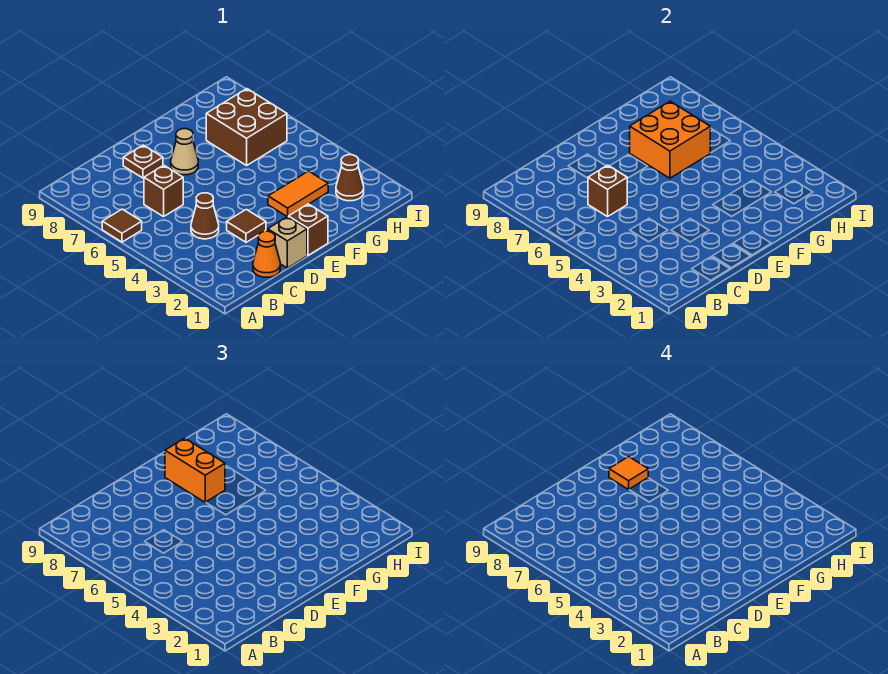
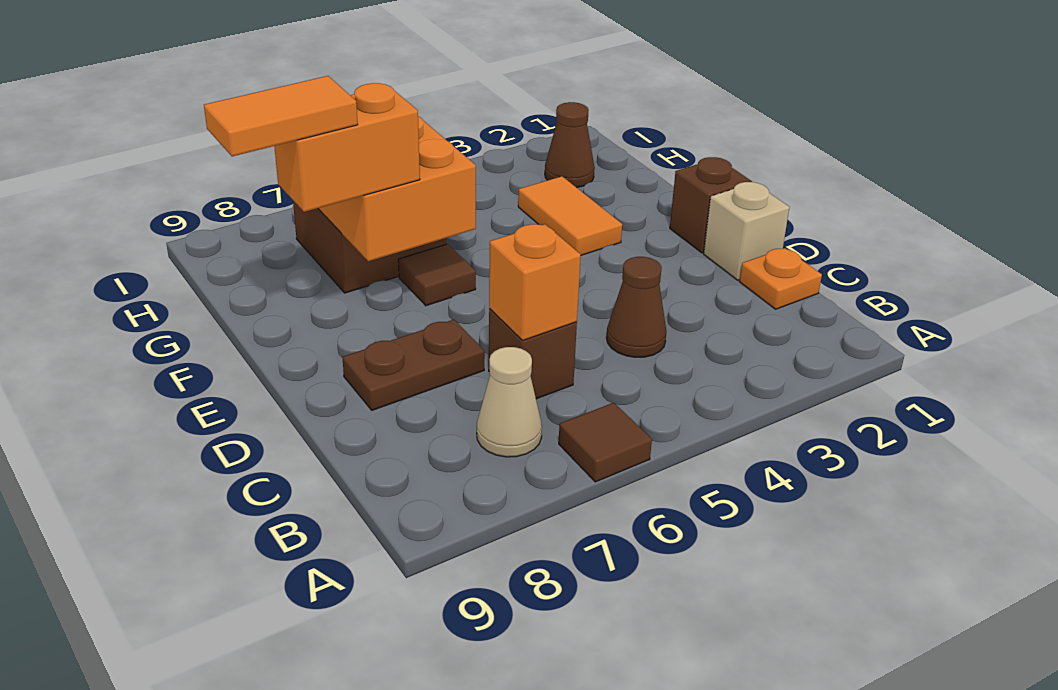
orange cone C1 level 1 -> orange plate C1 level 1
brown brick C6 level 2 -> orange brick C6 level 2
brown tile D3 level 1 -> brown tile F6 level 1
brown plate D8 level 1 -> brown plate D7:D8 level 1
tan cone E7 level 1 -> tan cone B7 level 1
orange tile F8 level 4 -> orange tile F8:F9 level 4

